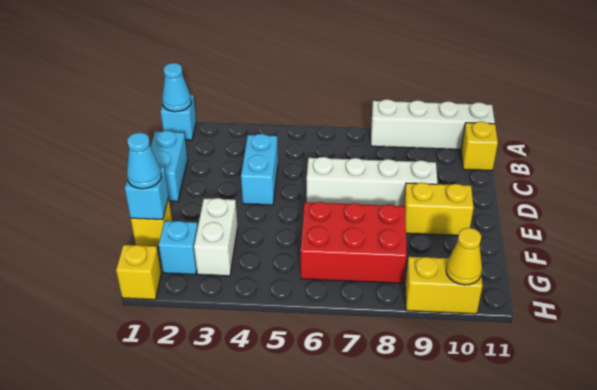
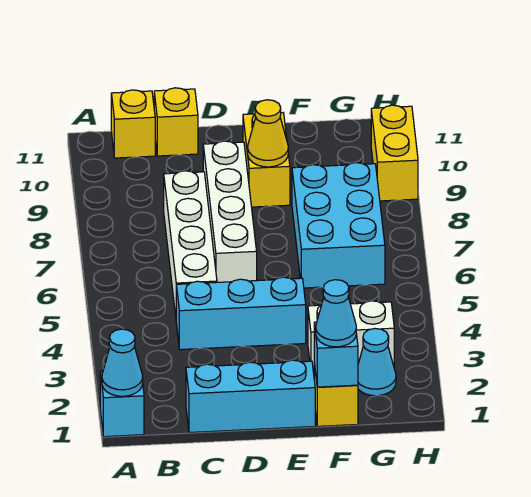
white brick A8:A11 level 1 -> white brick C5:C8 level 1
cyan brick C1:D1 level 1 -> cyan brick C1:E1 level 1
cyan brick C4:D4 level 1 -> cyan brick C4:E4 level 1
red brick F6:G8 level 1 -> cyan brick F6:G8 level 1
cyan brick G2 level 1 -> cyan cone G2 level 1
yellow brick H1 level 1 -> yellow brick C11 level 1
yellow cone H10 level 2 -> yellow cone E9 level 2

